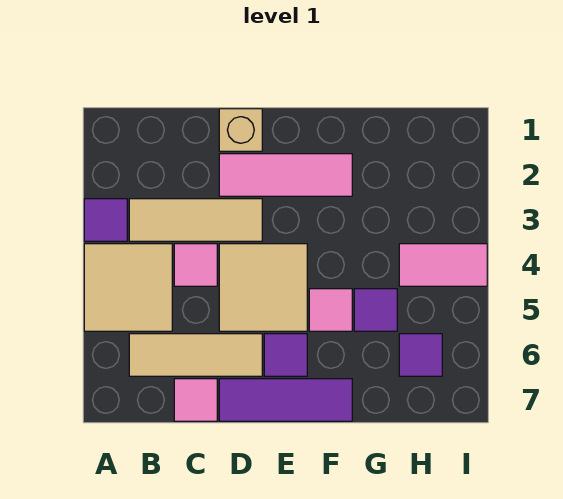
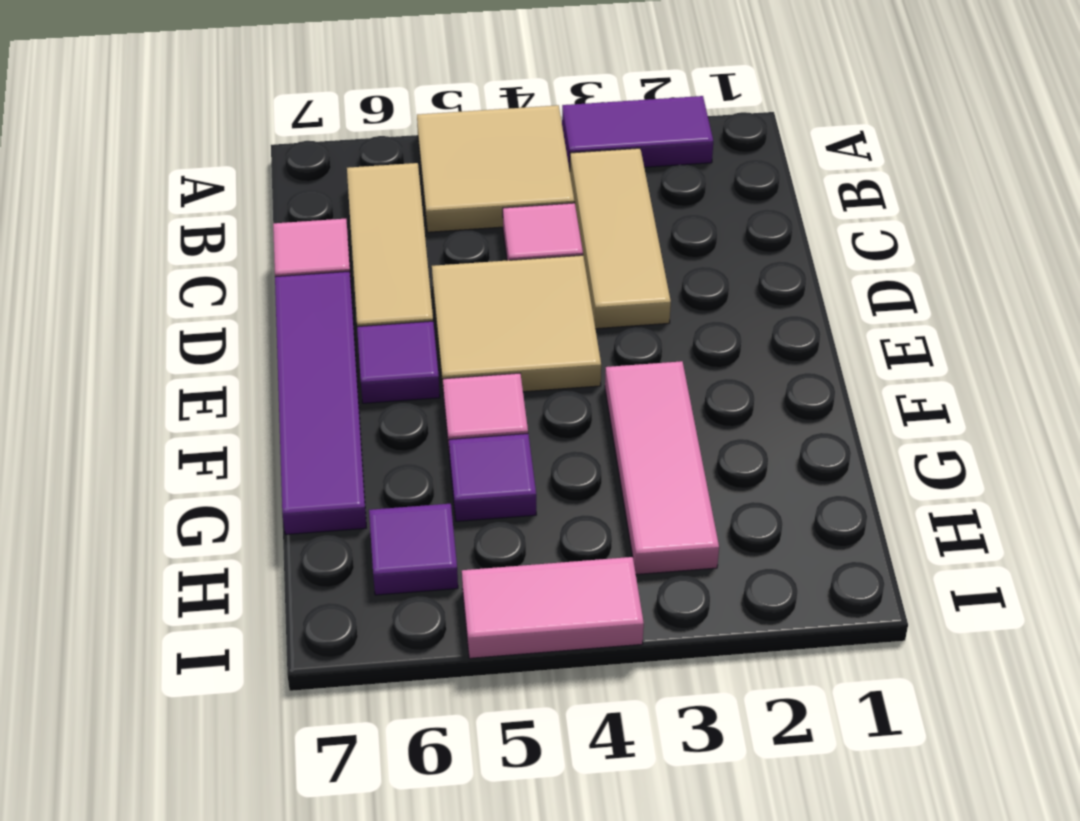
purple tile A3 level 1 -> purple tile A2:A3 level 1
tan brick D1 level 1 -> none
pink tile D2:F2 level 1 -> pink tile F3:H3 level 1
purple tile D7:F7 level 1 -> purple tile D7:G7 level 1
pink tile H4:I4 level 1 -> pink tile I4:I5 level 1

